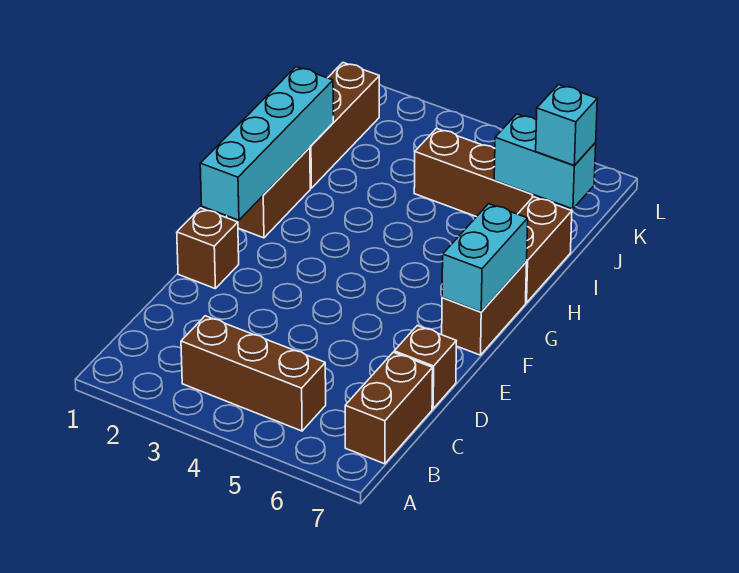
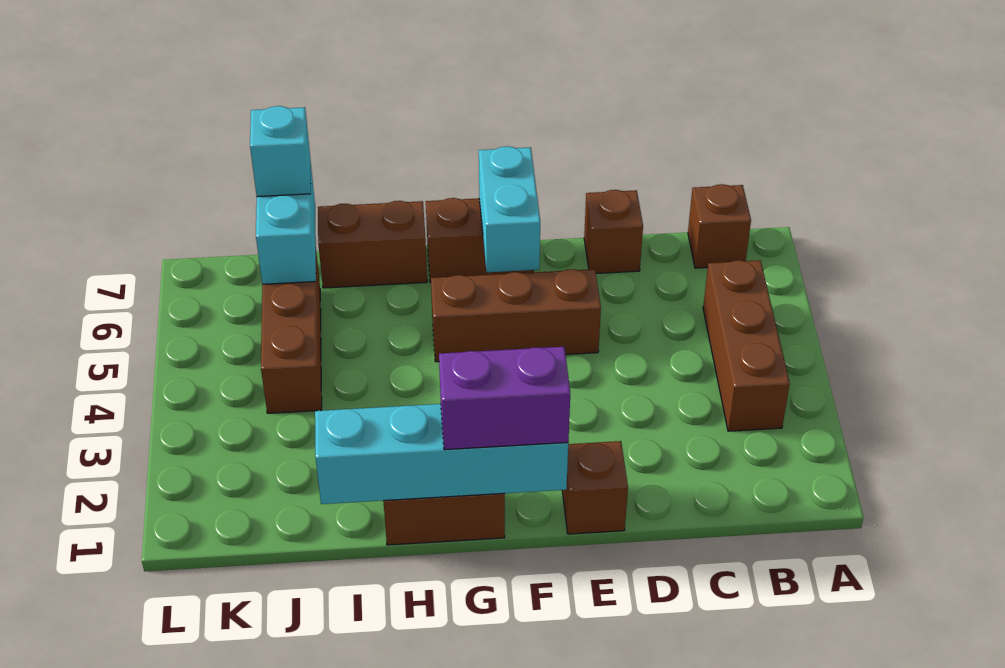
brown brick B7:C7 level 1 -> brown brick B7 level 1
none -> purple brick F1:G1 level 3
cyan brick F7:G7 level 2 -> cyan brick F6:F7 level 2
brown brick I1:K1 level 1 -> brown brick E5:G5 level 1

